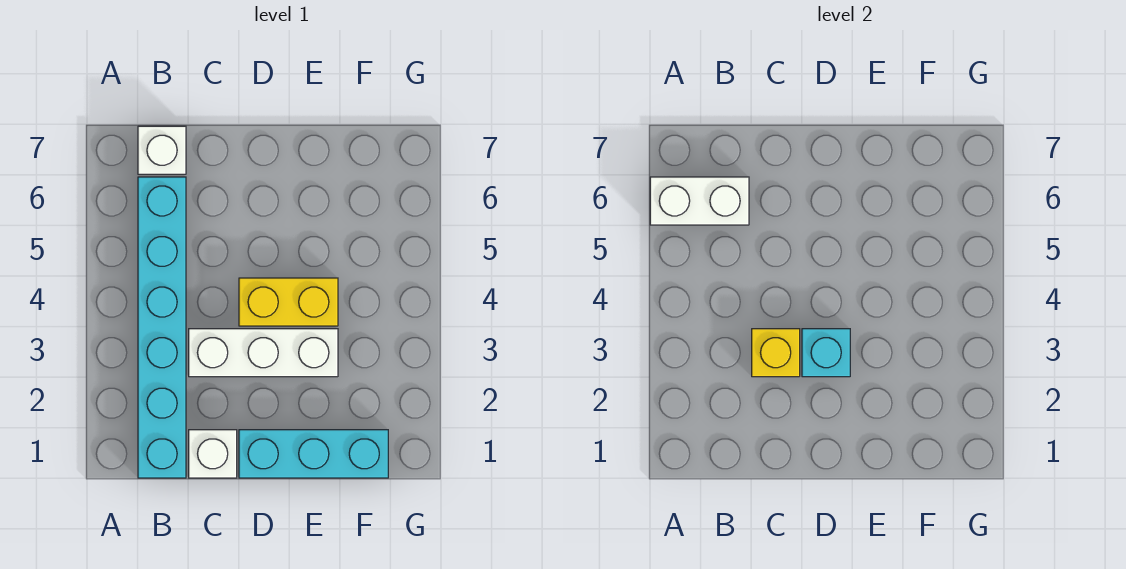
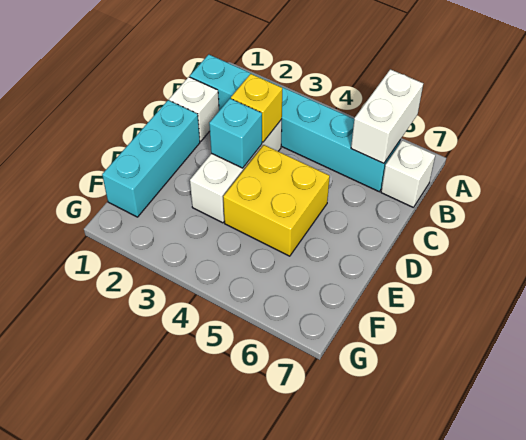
yellow brick D4:E4 level 1 -> yellow brick D4:E5 level 1

